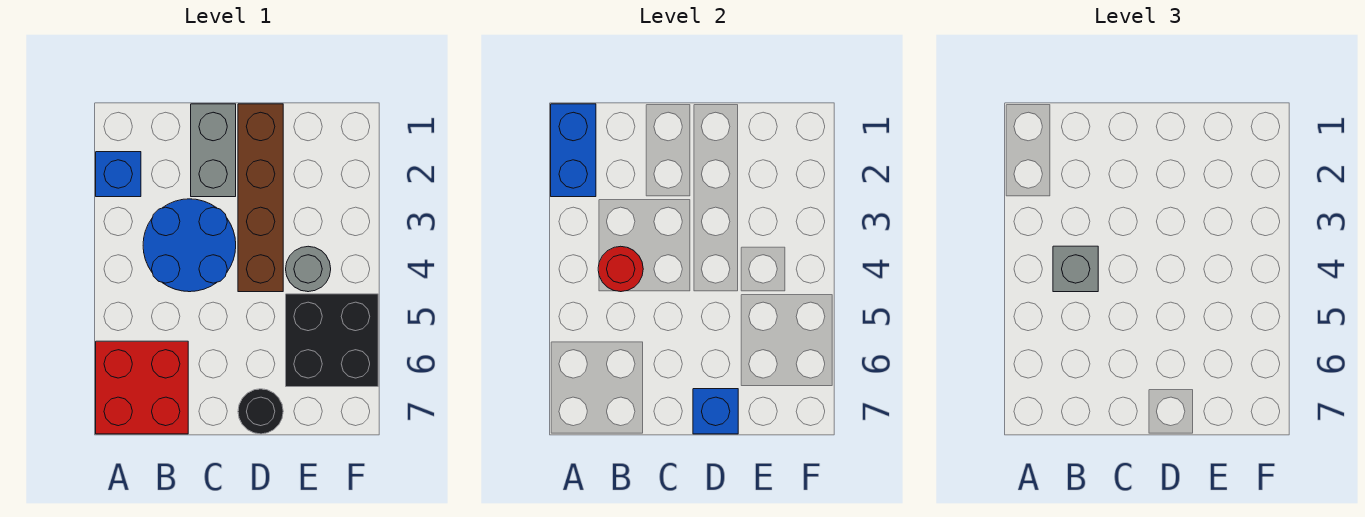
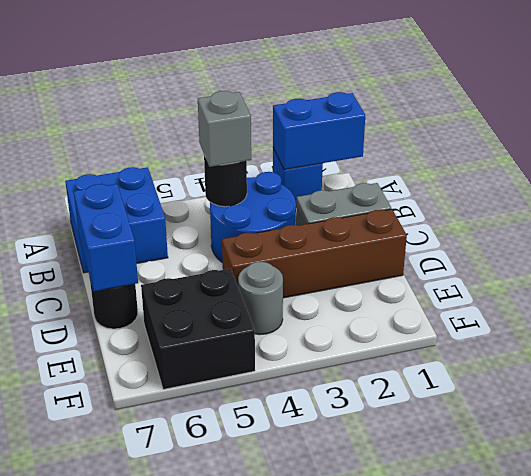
red brick A6:B7 level 1 -> blue brick A6:B7 level 1
red round brick B4 level 2 -> black round brick B4 level 2
blue brick D7 level 2 -> blue brick C7:D7 level 2

